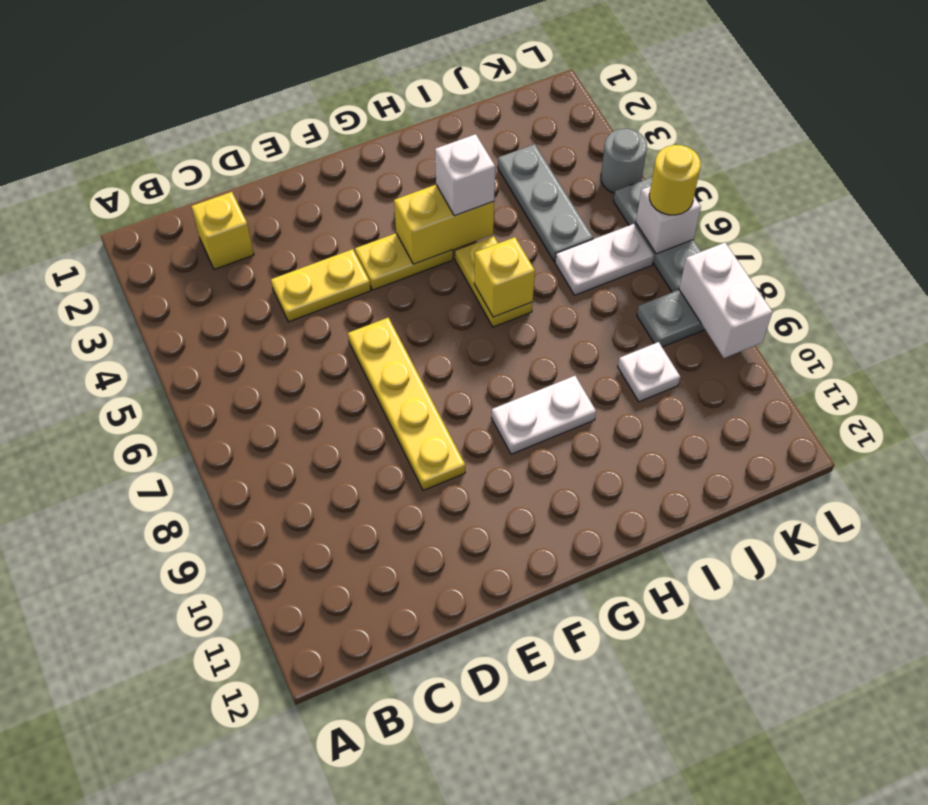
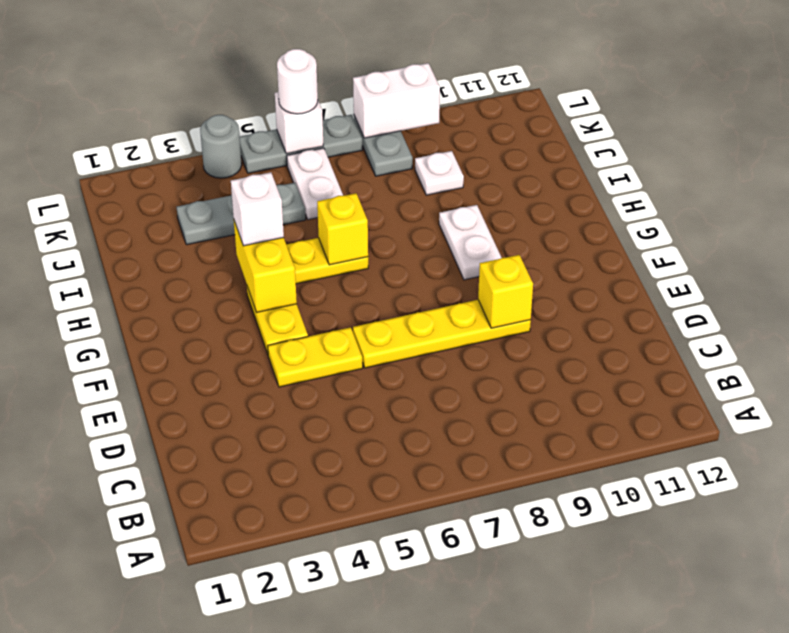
yellow brick C2 level 1 -> yellow brick E9 level 2
yellow plate D4:E4 level 1 -> yellow plate E4:E5 level 1
yellow round brick L6 level 3 -> white round brick L6 level 3

